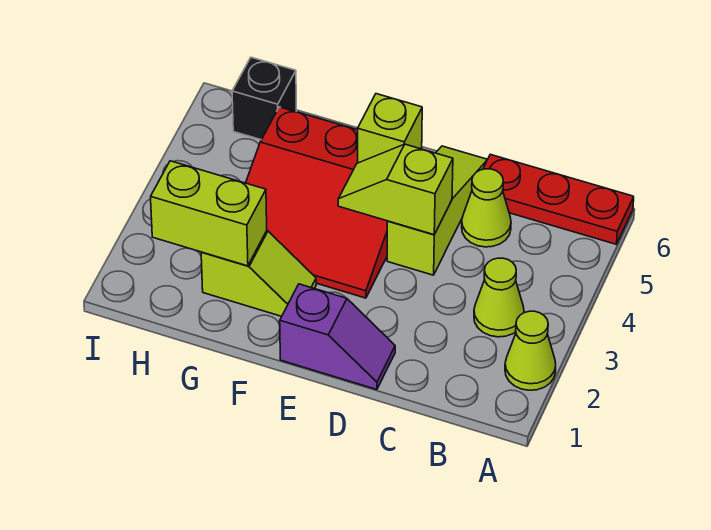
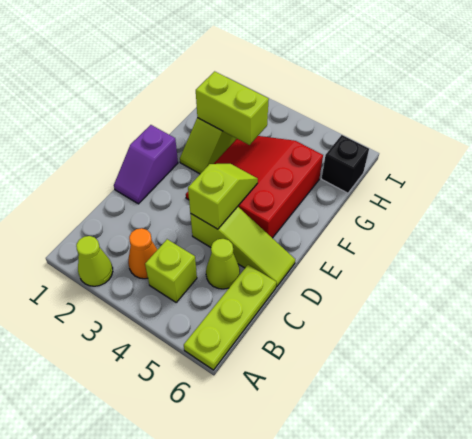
red plate A6:C6 level 1 -> lime plate A6:C6 level 1
lime cone B3 level 1 -> orange cone B3 level 1
lime brick E5 level 2 -> lime brick B4 level 1
lime brick G2:H2 level 2 -> lime brick G2:G3 level 2

